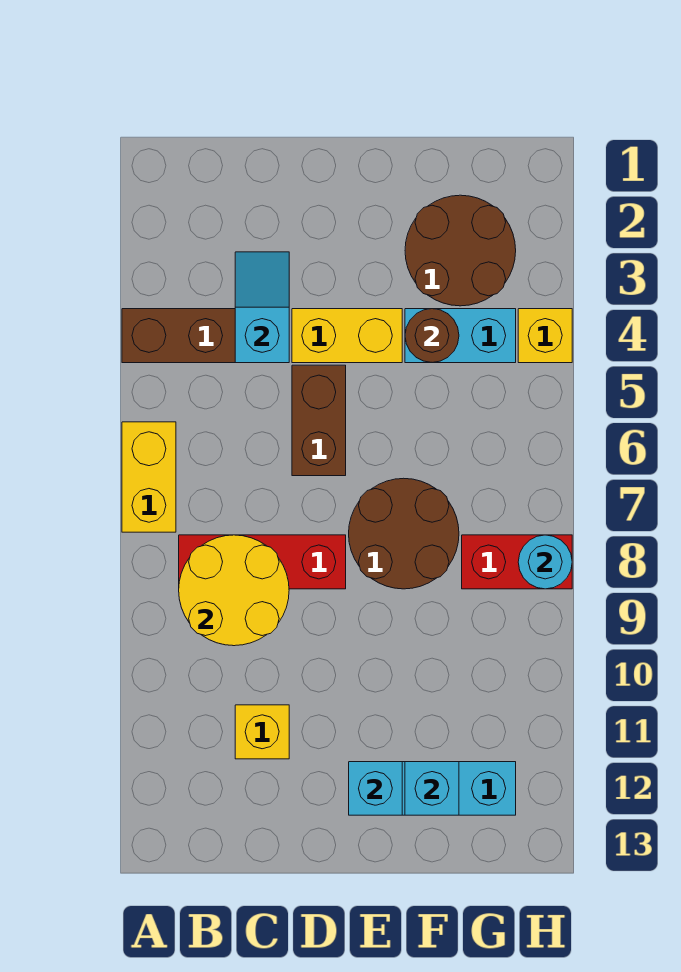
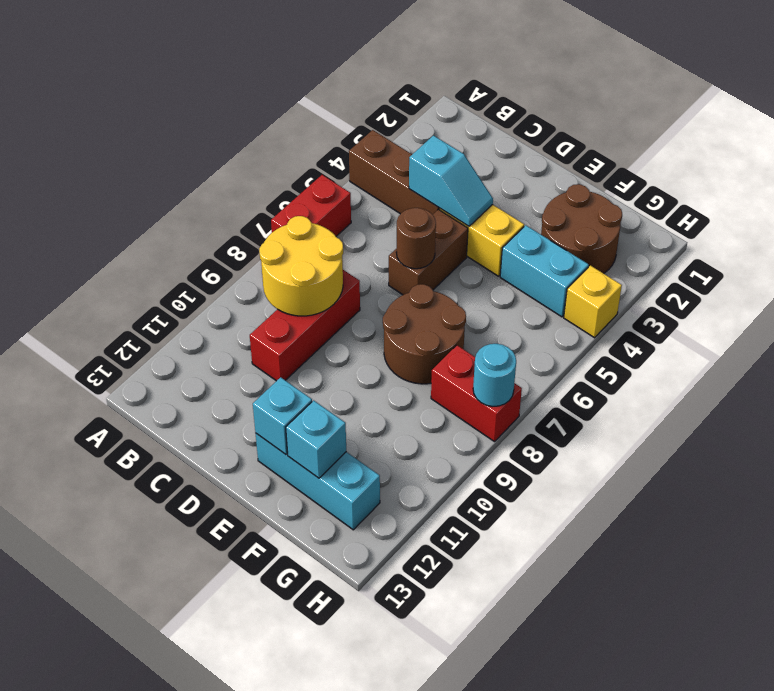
yellow brick A6:A7 level 1 -> red brick A6:A7 level 1
red brick B8:D8 level 1 -> red brick C8:C10 level 1
cyan slope C3:C4 level 2 top 4 -> cyan slope C4:D4 level 2 top C
yellow brick C11 level 1 -> none
brown round brick F4 level 2 -> brown round brick D6 level 2

